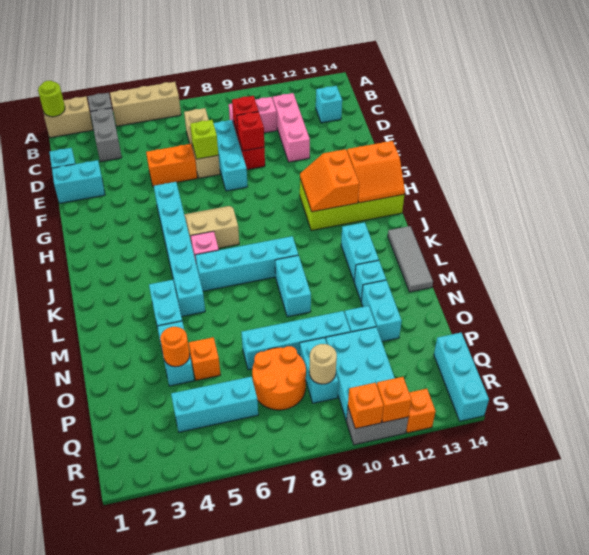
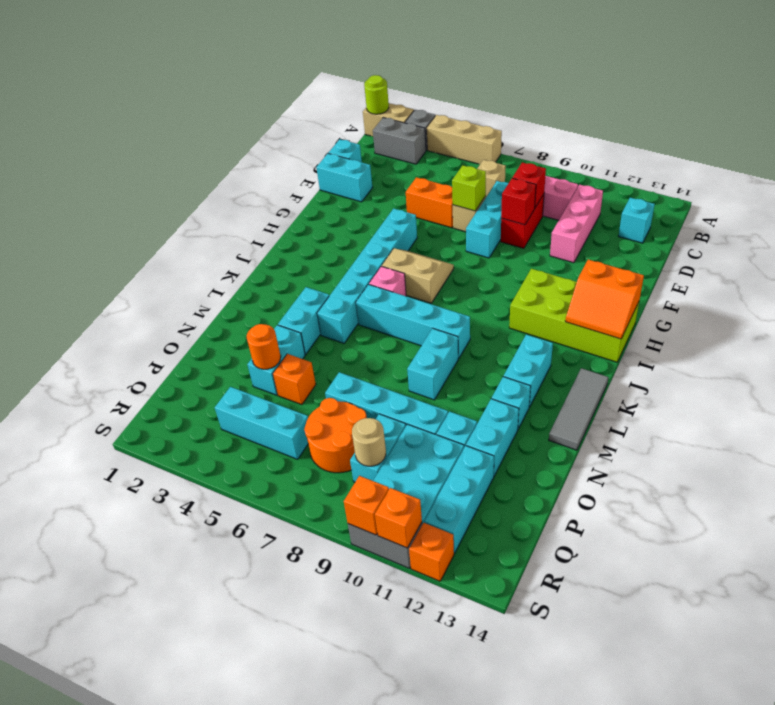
grey brick B3:C3 level 1 -> grey brick B2:B3 level 1
orange slope H11:I12 level 2 top 12 -> none
cyan brick Q14:S14 level 1 -> cyan brick P12:R12 level 1

